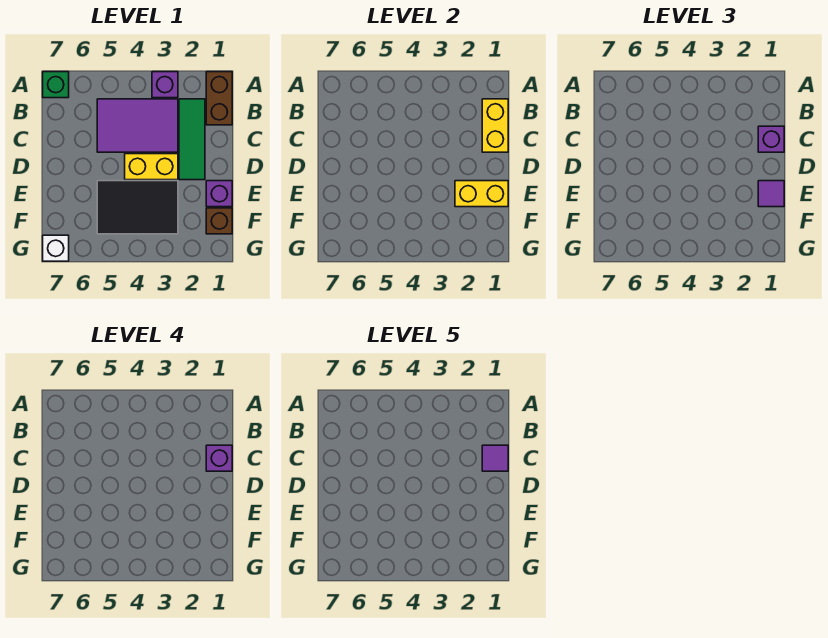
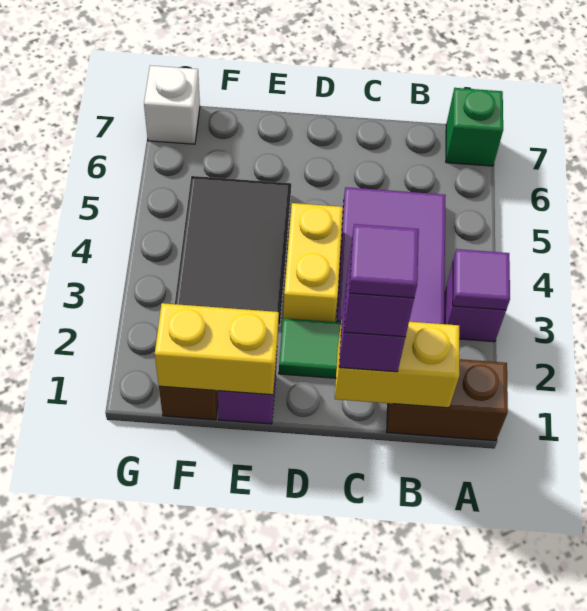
yellow brick E1:E2 level 2 -> yellow brick E1:F1 level 2
purple tile E1 level 3 -> purple tile A3 level 2

